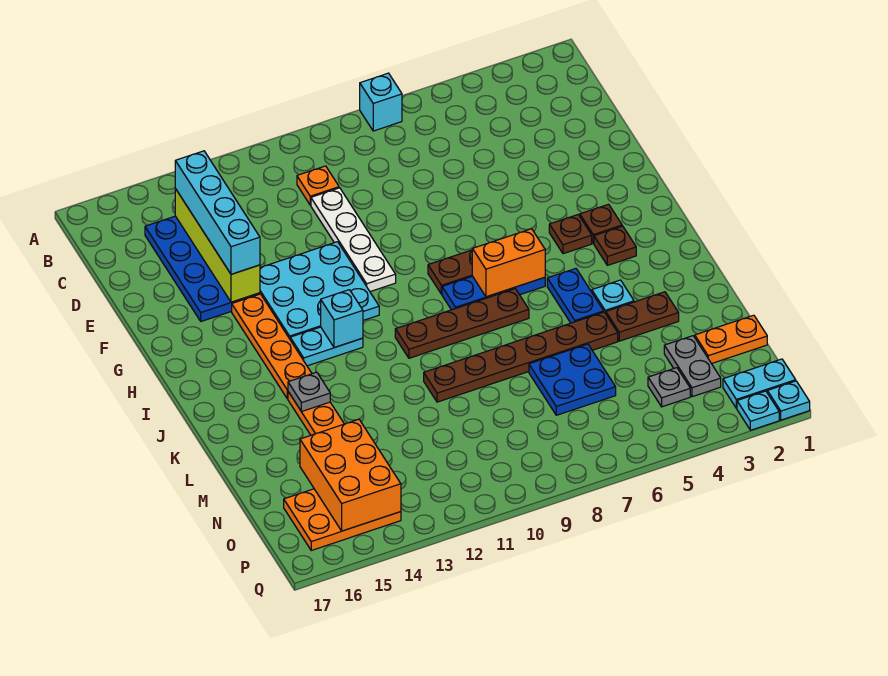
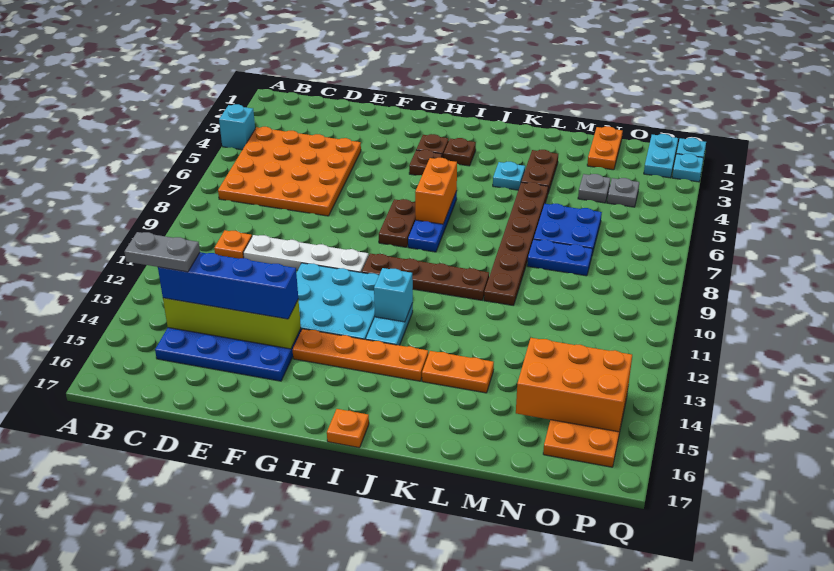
cyan brick A7 level 1 -> cyan brick A4 level 1
none -> orange plate B4:E7 level 1
cyan brick C14:F14 level 3 -> blue brick C14:F14 level 3
none -> orange plate I17 level 1
blue plate J5:K5 level 1 -> blue plate M8:N8 level 1
brown plate J7:J10 level 1 -> brown plate H10:K10 level 1
grey plate K14 level 2 -> grey plate N4 level 1
grey plate N3:O3 level 1 -> grey plate B14:C14 level 4

